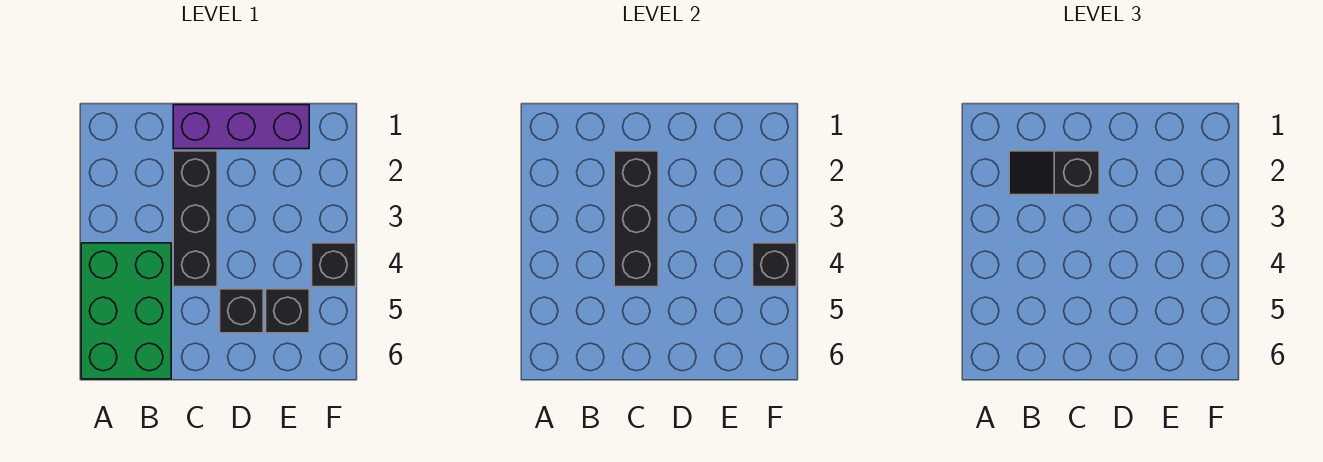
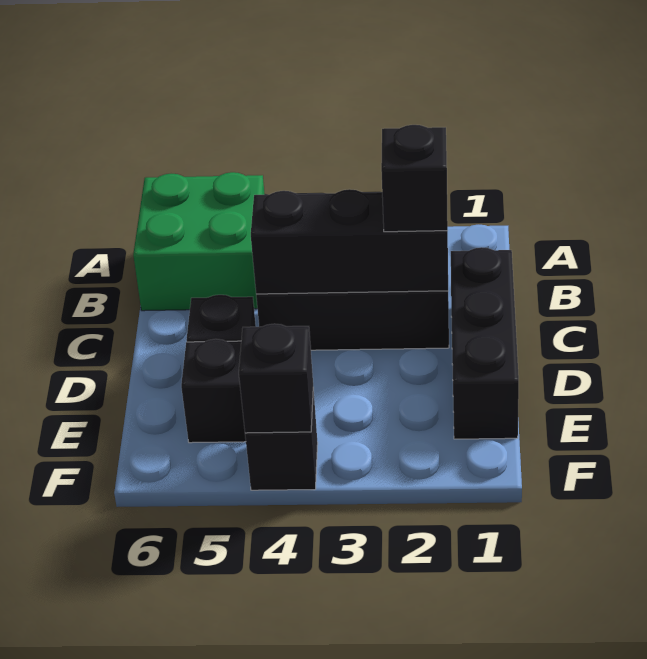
green brick A4:B6 level 1 -> green brick A5:B6 level 1
purple brick C1:E1 level 1 -> black brick C1:E1 level 1

